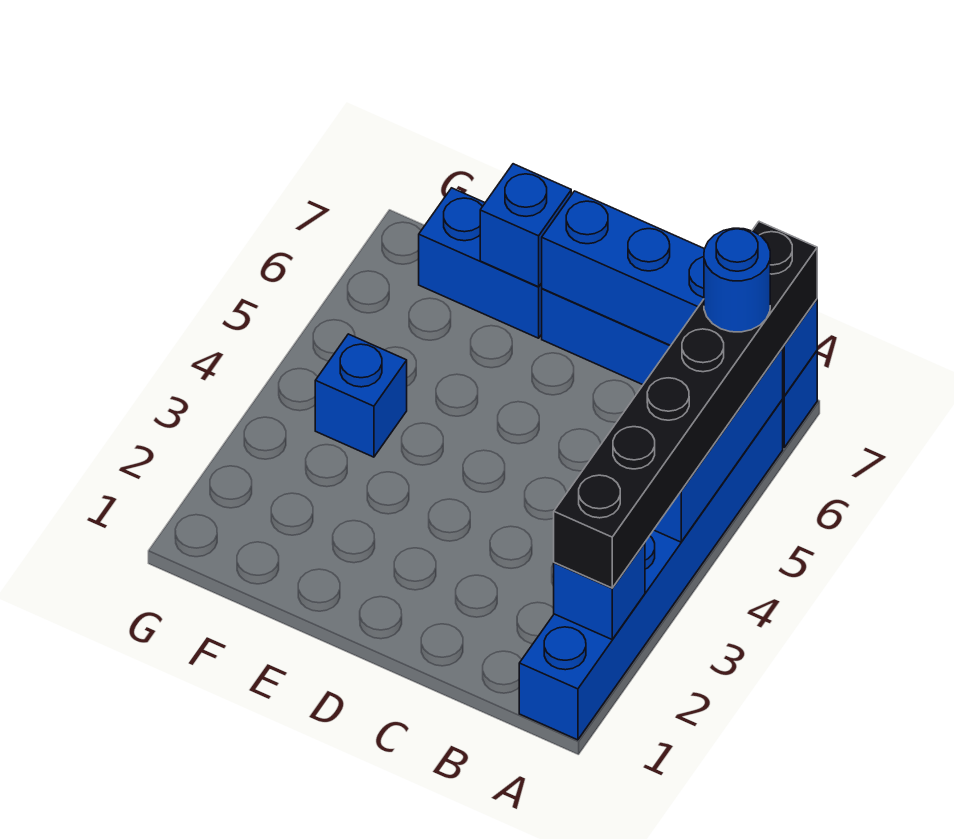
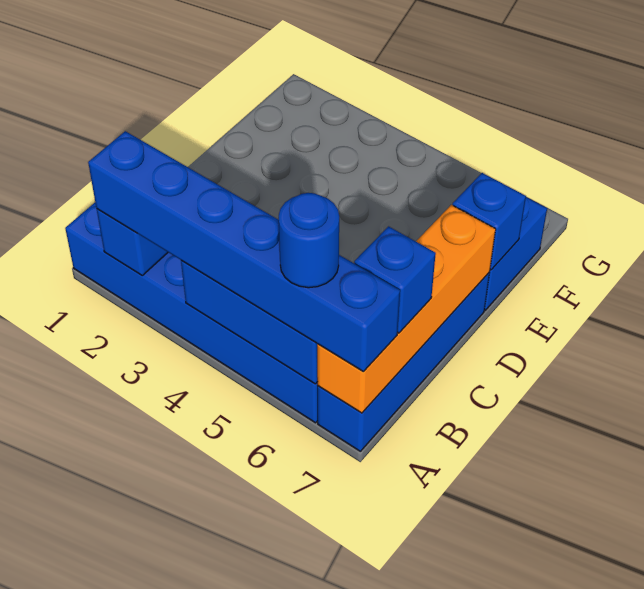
black brick A2:A7 level 3 -> blue brick A2:A7 level 3
blue brick A7:D7 level 2 -> orange brick A7:D7 level 2
blue brick F4 level 1 -> blue brick B7 level 3

